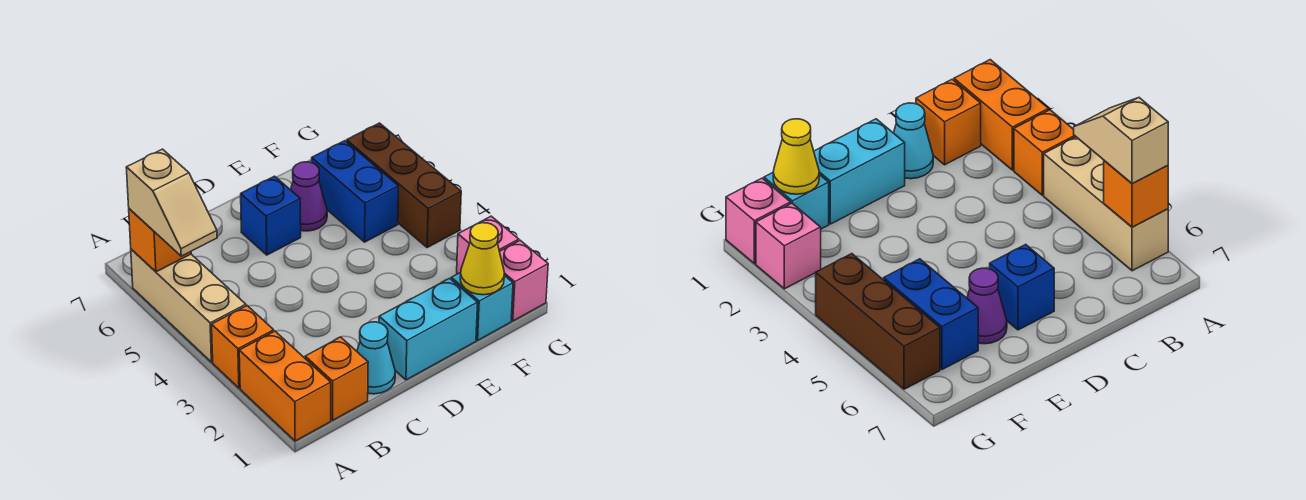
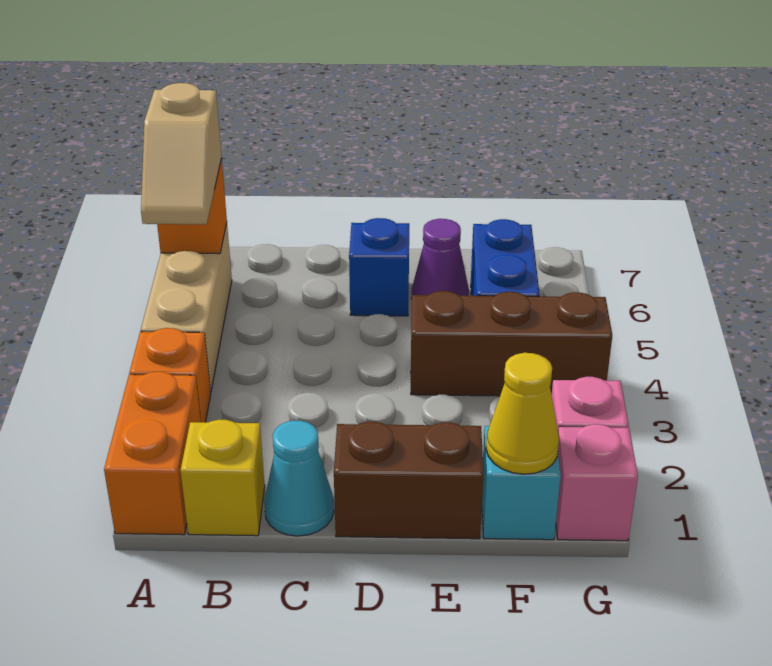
orange brick B1 level 1 -> yellow brick B1 level 1
cyan brick D1:E1 level 1 -> brown brick D1:E1 level 1
brown brick G4:G6 level 1 -> brown brick E4:G4 level 1

